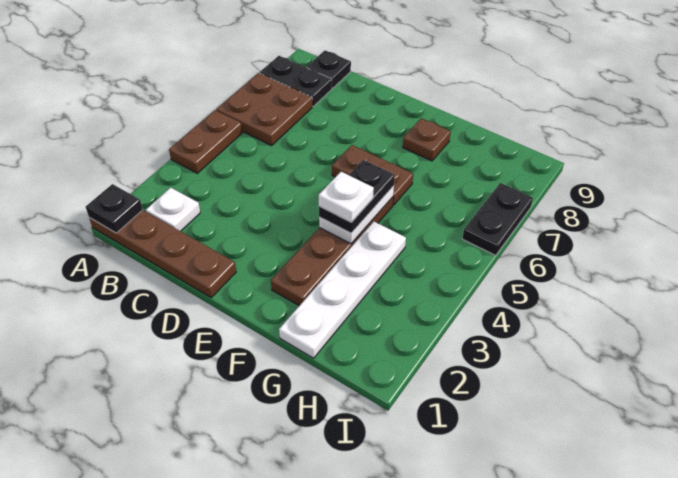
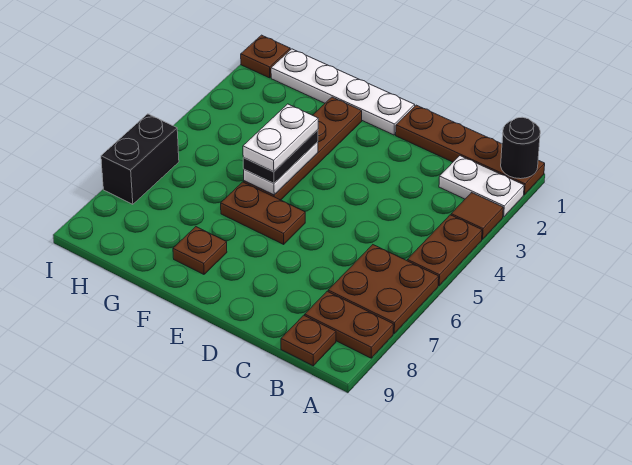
black plate A1 level 2 -> black round brick A1 level 2
none -> brown tile A3 level 1
black plate A8:B8 level 1 -> brown plate A8:B8 level 1
white plate B2 level 1 -> white plate A2:B2 level 1
black plate B9 level 1 -> brown plate B9 level 1
white plate F4 level 4 -> white plate F4:F5 level 4
white plate G1:G4 level 1 -> white plate E1:H1 level 1
none -> brown plate I1 level 1
black plate I6:I7 level 1 -> black brick I6:I7 level 1

